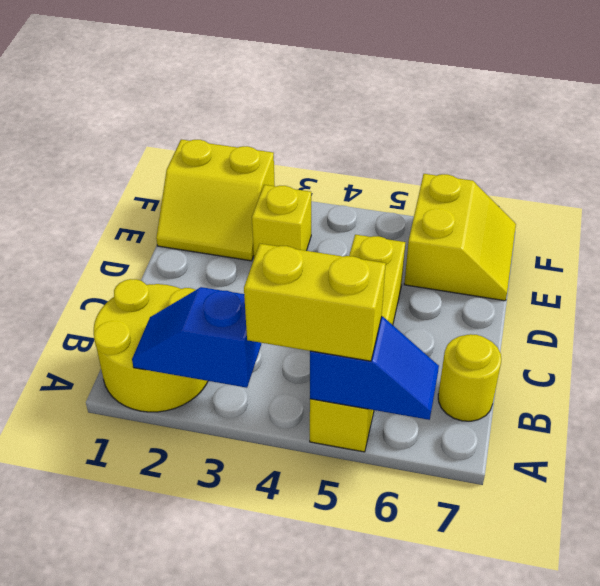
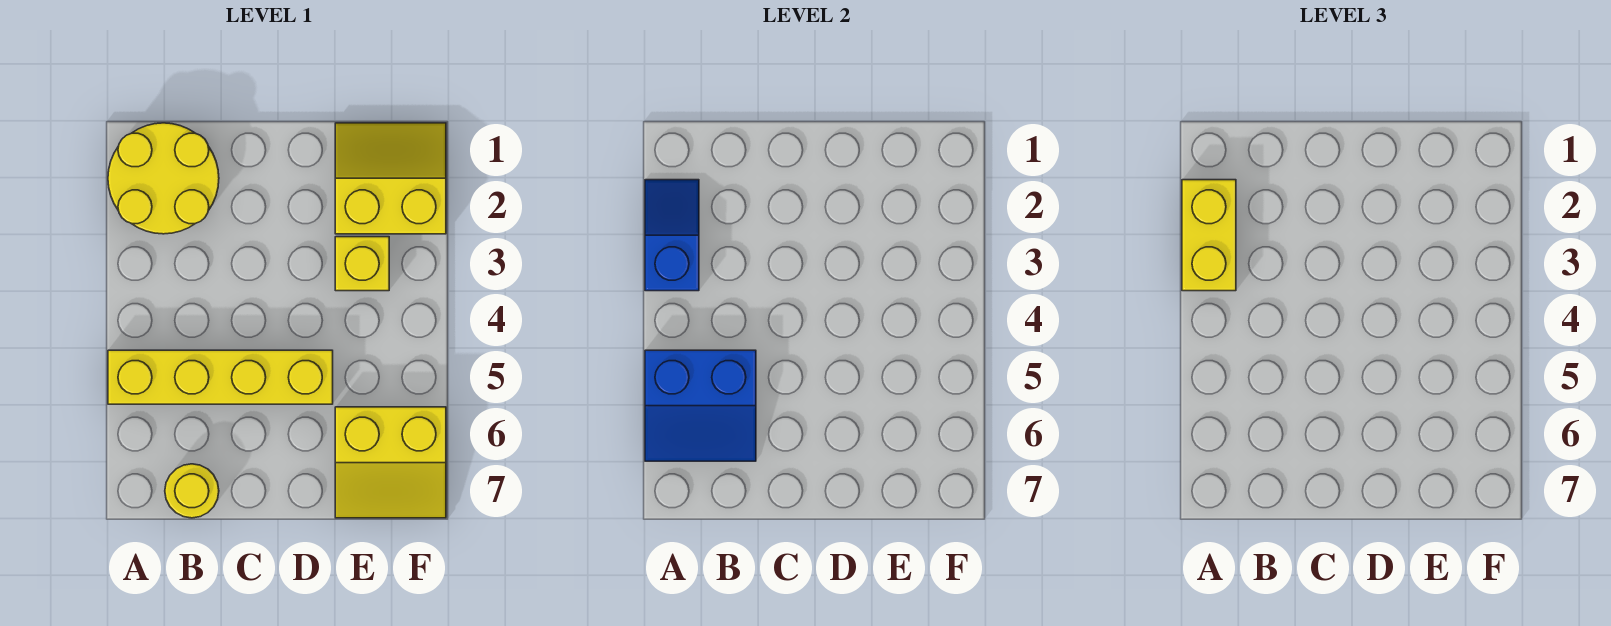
yellow brick A4:A5 level 3 -> yellow brick A2:A3 level 3
blue slope A5:A6 level 2 top 5 -> blue slope A5:B6 level 2 top 5
yellow slope E1:F2 level 1 top F -> yellow slope E1:F2 level 1 top 2

